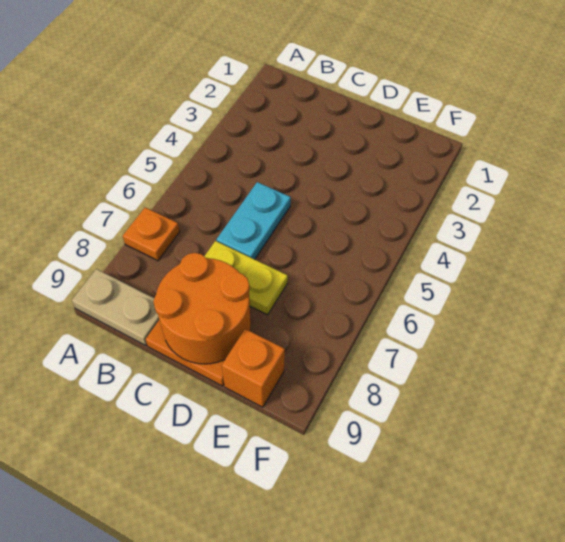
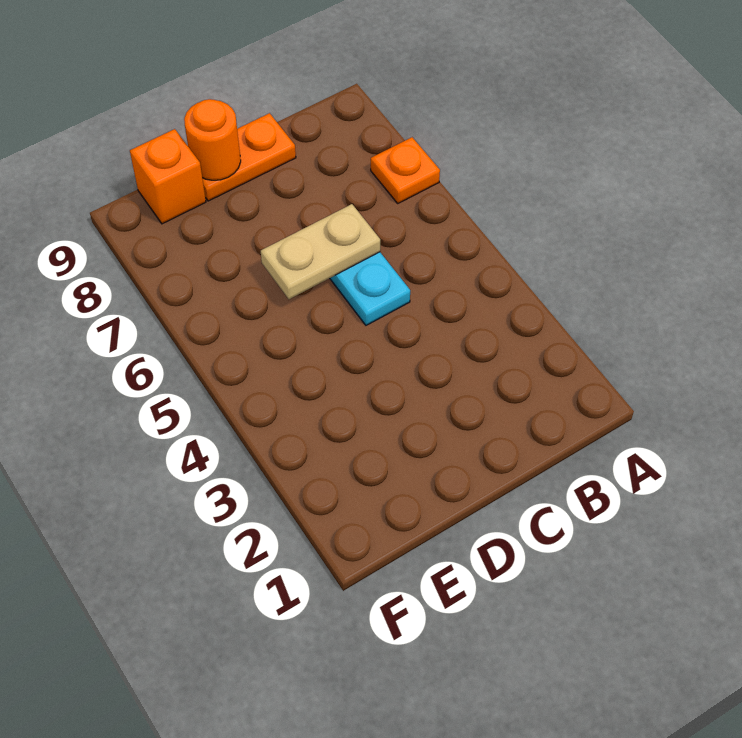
tan plate A9:B9 level 1 -> tan plate C6:D6 level 2
yellow plate C7:D7 level 1 -> none
orange round brick C8:D9 level 2 -> orange round brick D9 level 2

